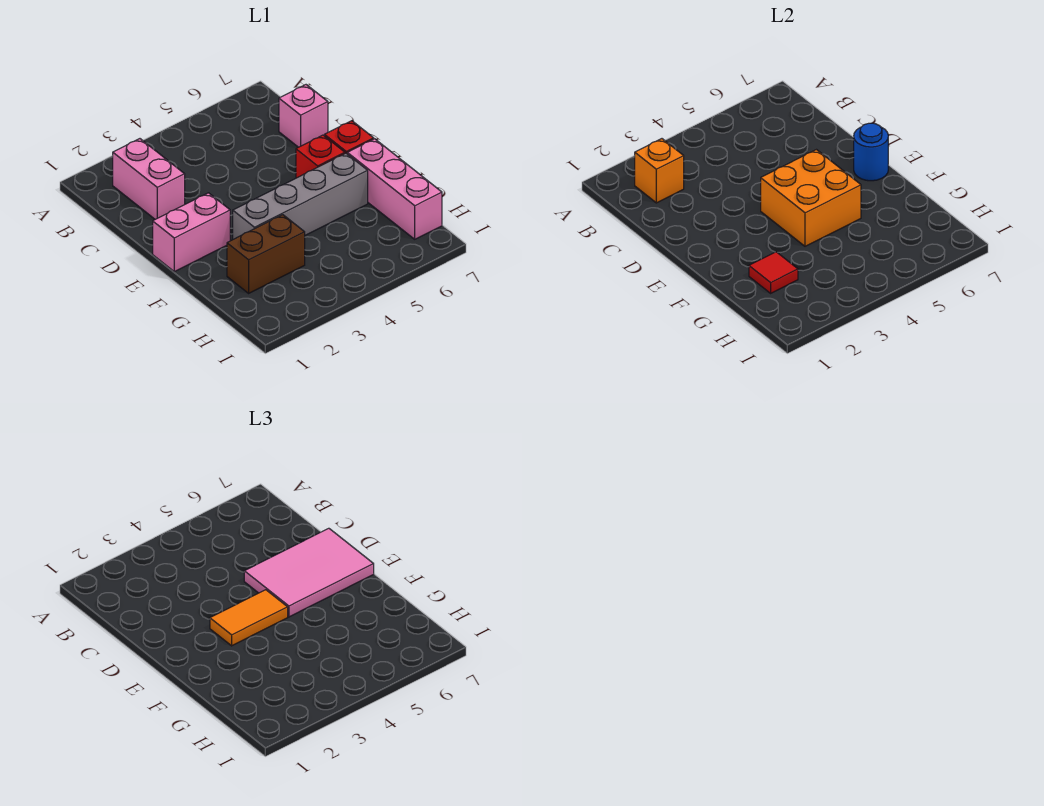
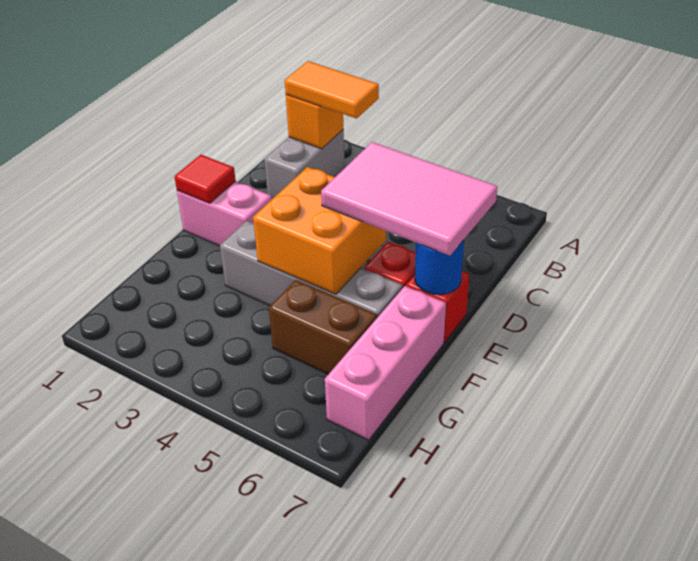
pink brick B2:C2 level 1 -> grey brick B2:C2 level 1
pink brick C7 level 1 -> none
orange tile E3:E4 level 3 -> orange tile B2:B3 level 3
brown brick G2:G3 level 1 -> brown brick G5:G6 level 1
red tile G2 level 2 -> red tile E1 level 2

